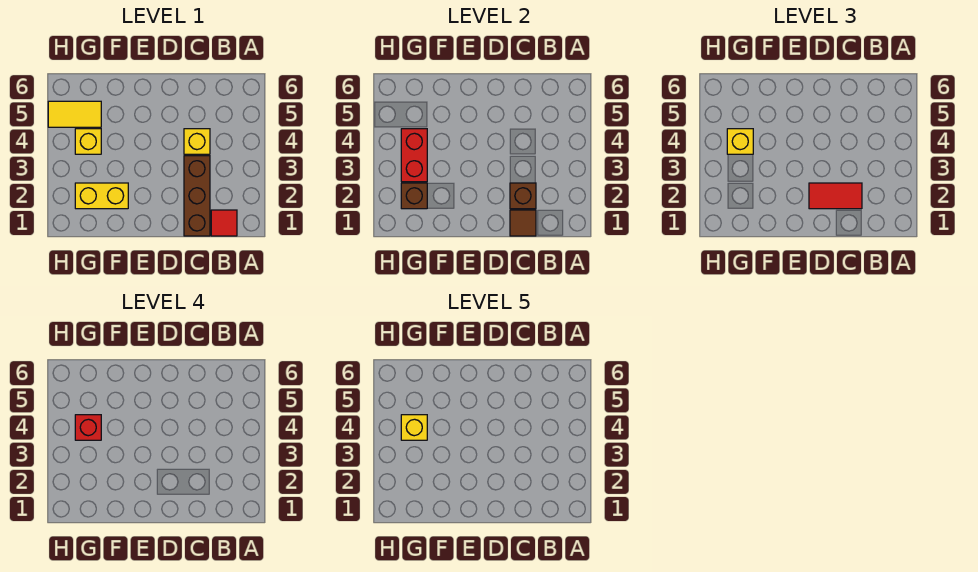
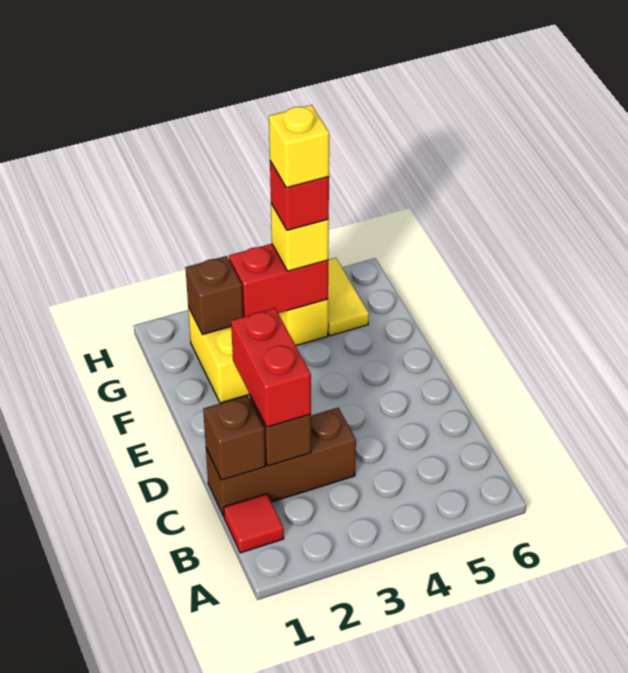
brown tile C1 level 2 -> brown brick C1 level 2
red tile C2:D2 level 3 -> red brick C2:D2 level 3
yellow brick C4 level 1 -> none

